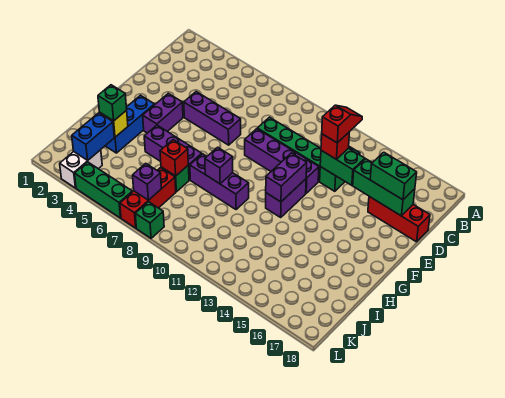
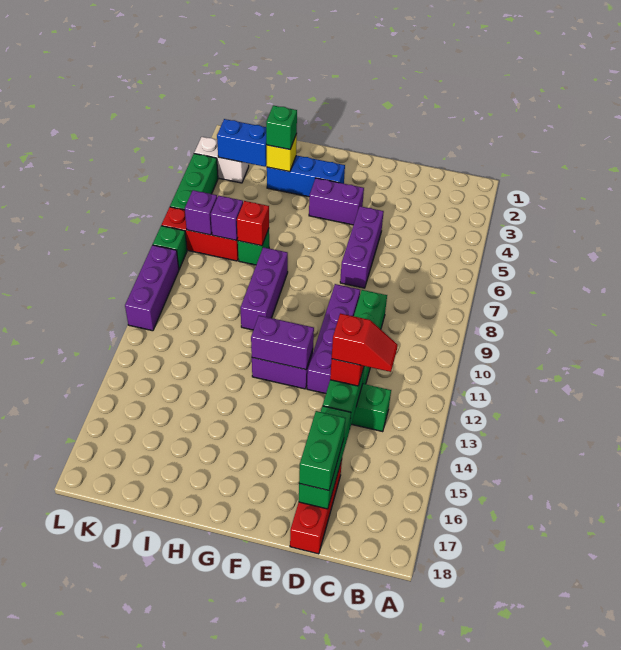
purple brick H5:H7 level 1 -> purple brick L9:L11 level 1
purple brick H9 level 2 -> purple brick J7 level 2

